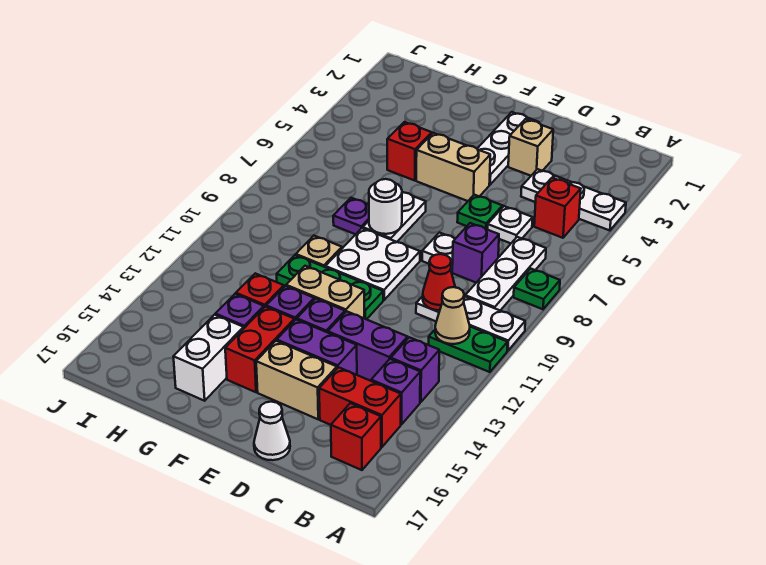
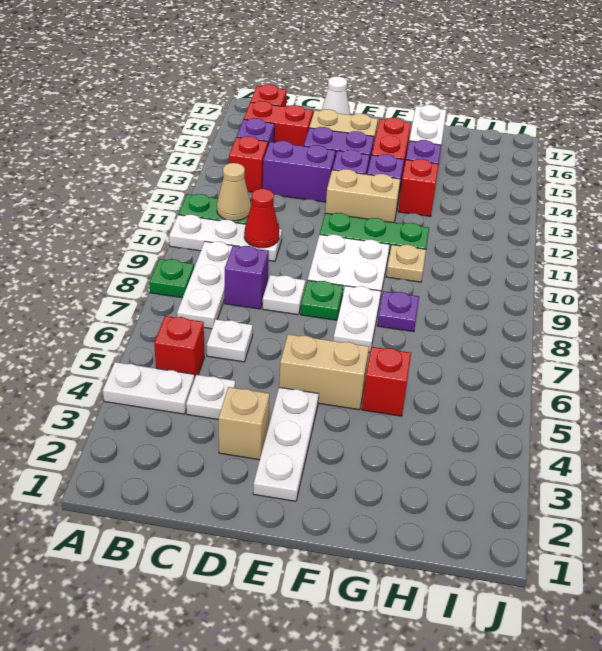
purple brick B13 level 1 -> red brick B13 level 1
green plate D6 level 1 -> green plate E8 level 1
white round brick F8 level 2 -> none

